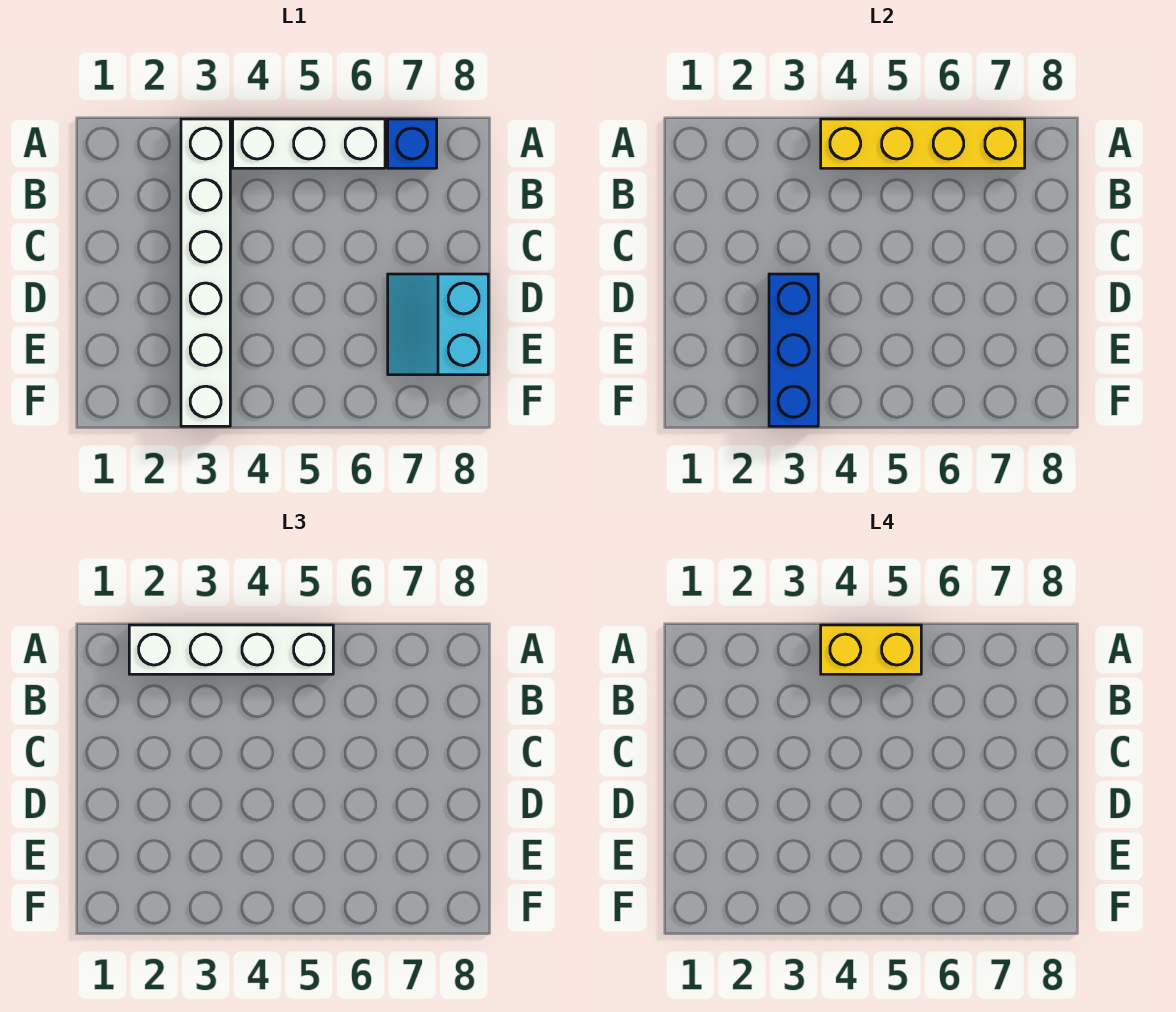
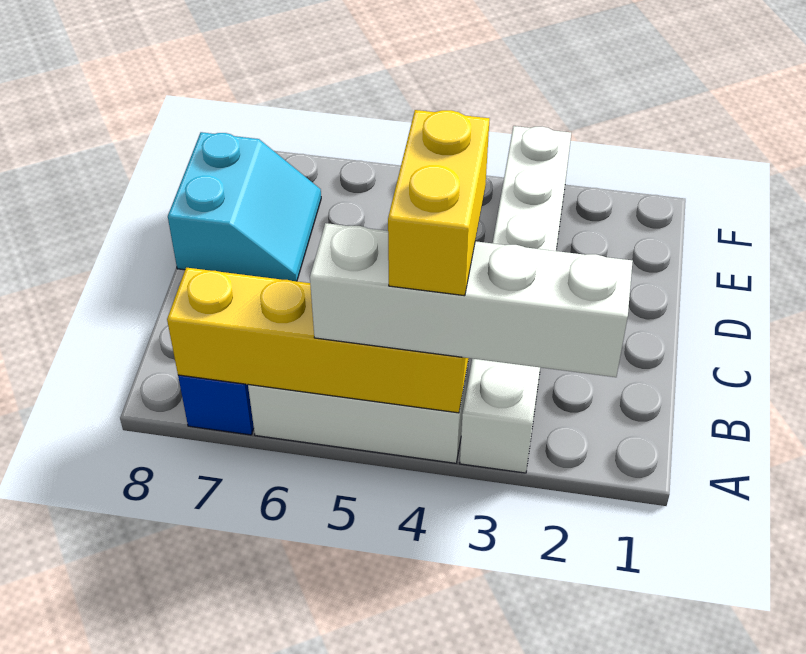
yellow brick A4:A5 level 4 -> yellow brick A4:B4 level 4
blue brick D3:F3 level 2 -> none

